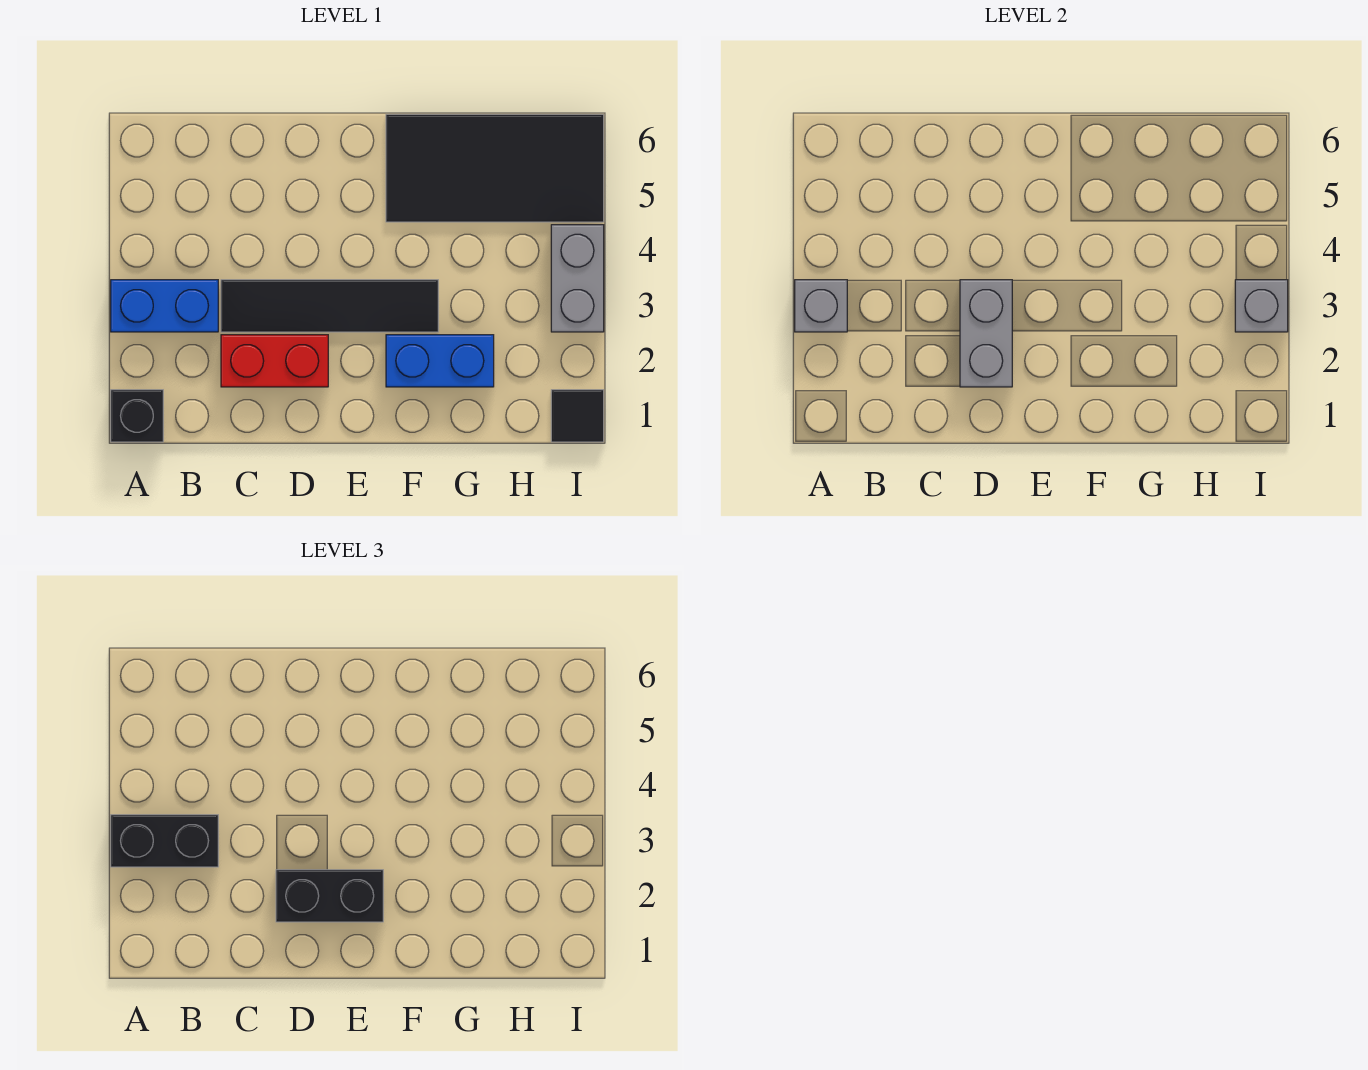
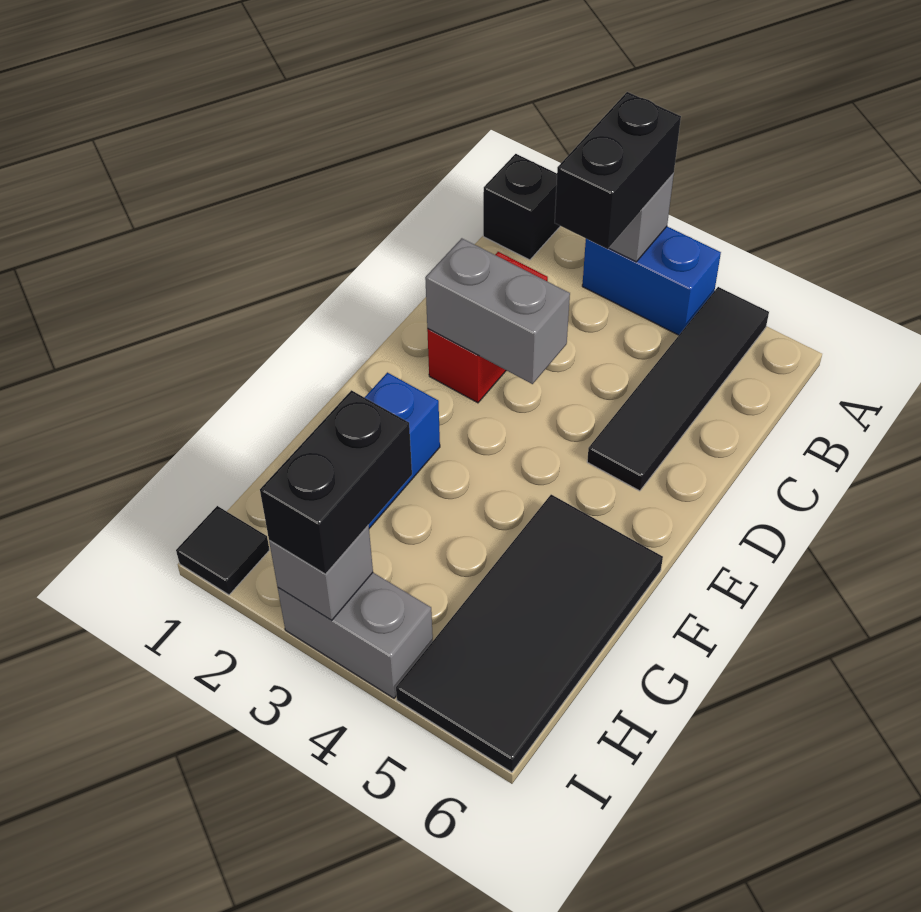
blue brick A3:B3 level 1 -> blue brick A3:A4 level 1
black tile C3:F3 level 1 -> black tile A5:D5 level 1
black brick D2:E2 level 3 -> black brick H3:I3 level 3

